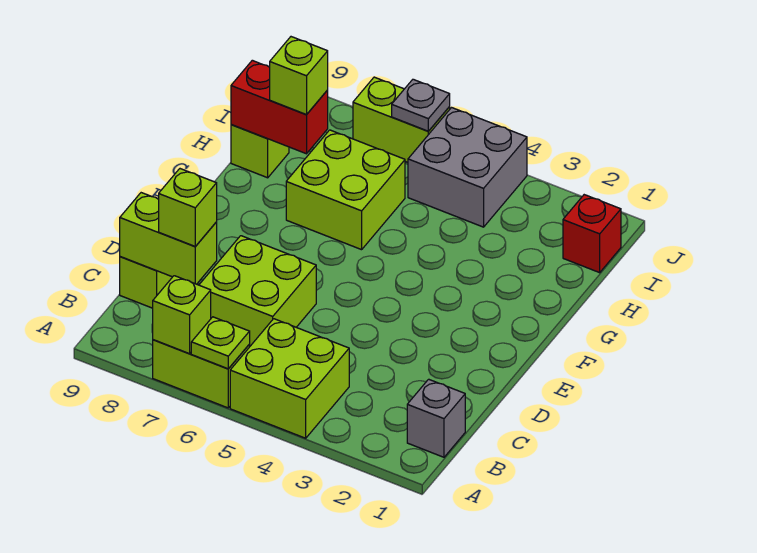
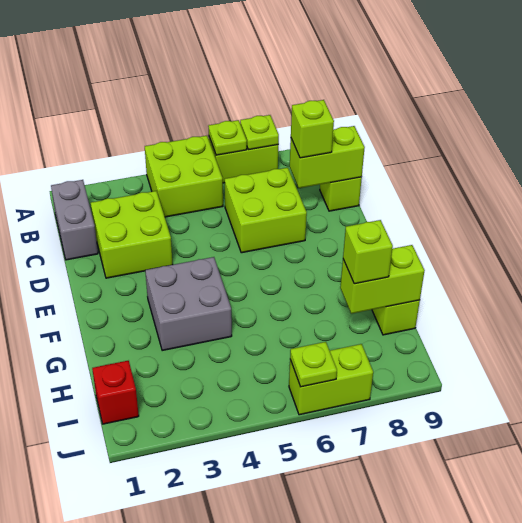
lime brick A7 level 2 -> lime plate A7 level 2
grey brick B1 level 1 -> grey brick B1:C1 level 1
lime brick G6:H7 level 1 -> lime brick C2:D3 level 1
red brick H8:H9 level 2 -> lime brick H8:H9 level 2
grey brick I4:J5 level 1 -> grey brick F3:G4 level 1
grey plate J6 level 2 -> lime plate J6 level 2

